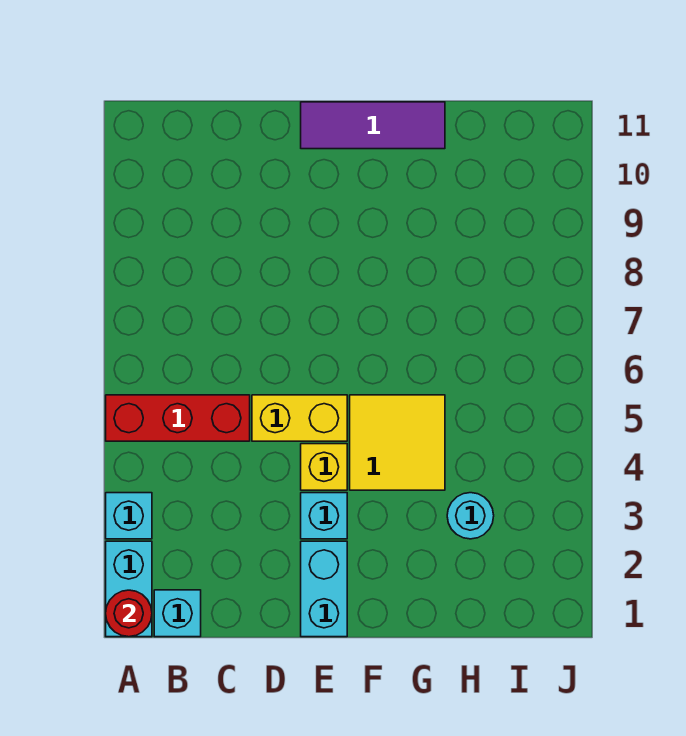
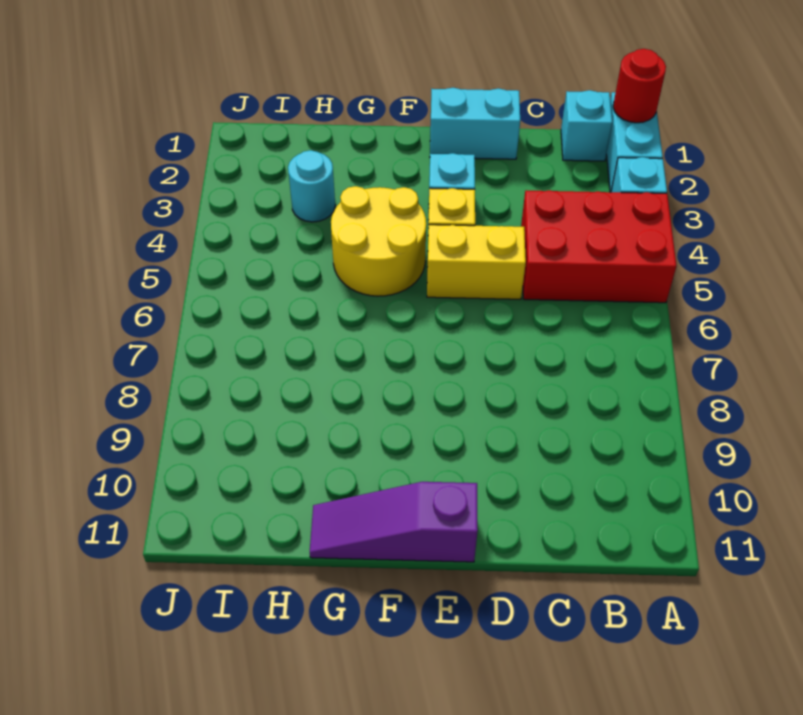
red brick A5:C5 level 1 -> red brick A4:C5 level 1
cyan brick E1:E2 level 1 -> cyan brick D1:E1 level 1
purple tile E11:G11 level 1 -> purple slope E11:G11 level 1 top E
yellow tile F4:G5 level 1 -> yellow round brick F4:G5 level 1

